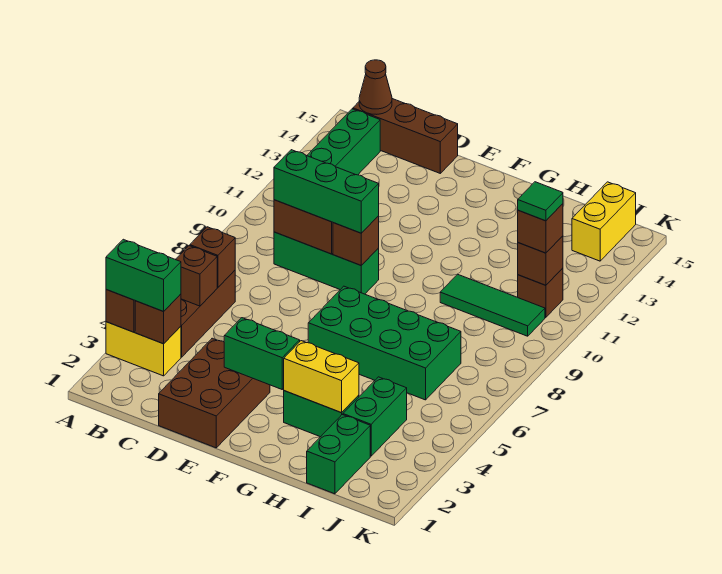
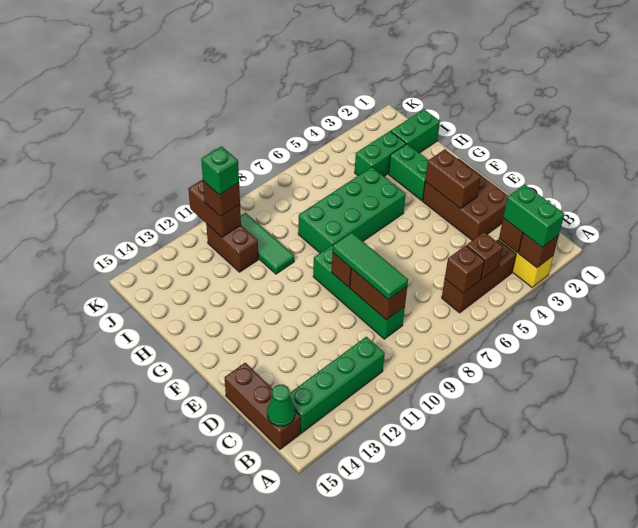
brown cone B15 level 2 -> green cone B15 level 2
green brick C9:E9 level 1 -> green brick C9:F9 level 1
green brick C9:E9 level 3 -> green tile C9:E9 level 3
brown brick D1:E3 level 1 -> brown brick D2:F3 level 1
green brick E3:F3 level 2 -> brown brick E3:F3 level 2
green brick F6:I7 level 1 -> green brick G5:H8 level 1
yellow brick G3:H3 level 2 -> none
brown brick J11 level 1 -> brown brick I11:J11 level 1
brown brick J11 level 2 -> brown brick J11:K11 level 2
green tile J11 level 4 -> green brick J11 level 4
yellow brick J14:J15 level 1 -> none

